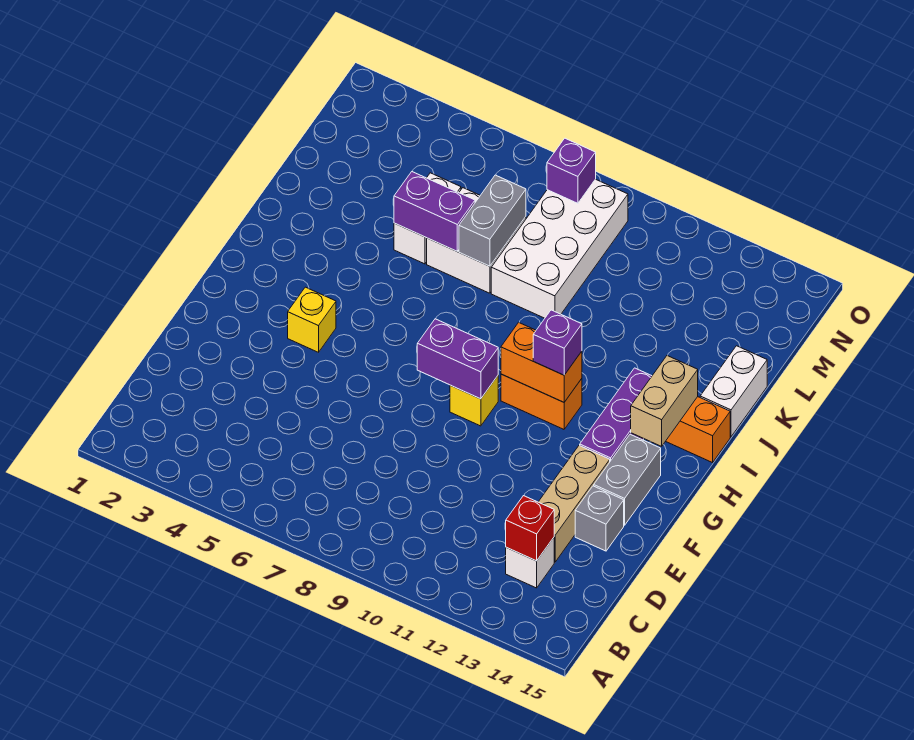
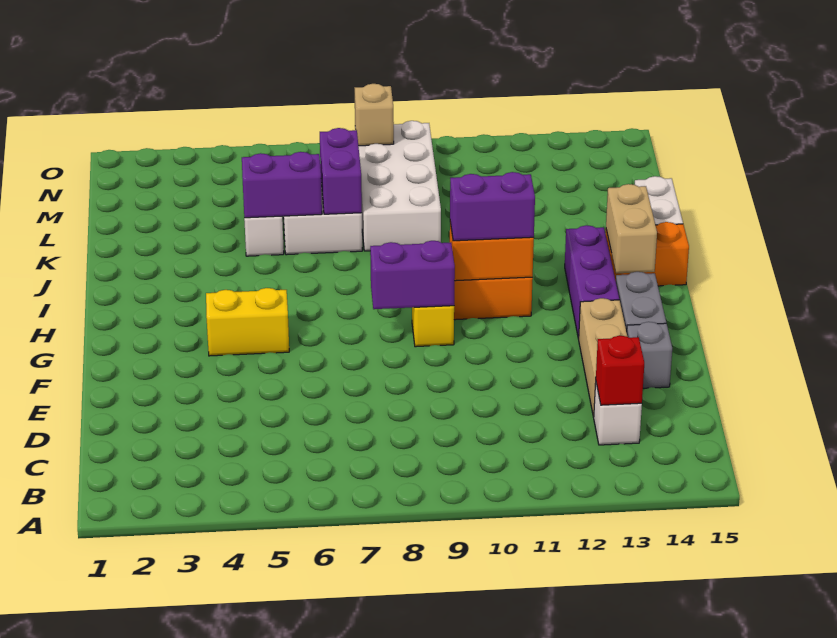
yellow brick G4 level 1 -> yellow brick G4:G5 level 1
purple brick H11 level 3 -> purple brick H10:H11 level 3
grey brick K7:L7 level 2 -> purple brick K7:L7 level 2
purple brick N8 level 2 -> tan brick N8 level 2

